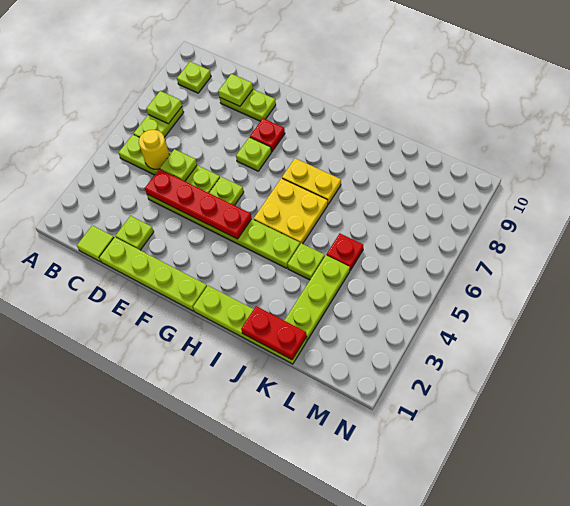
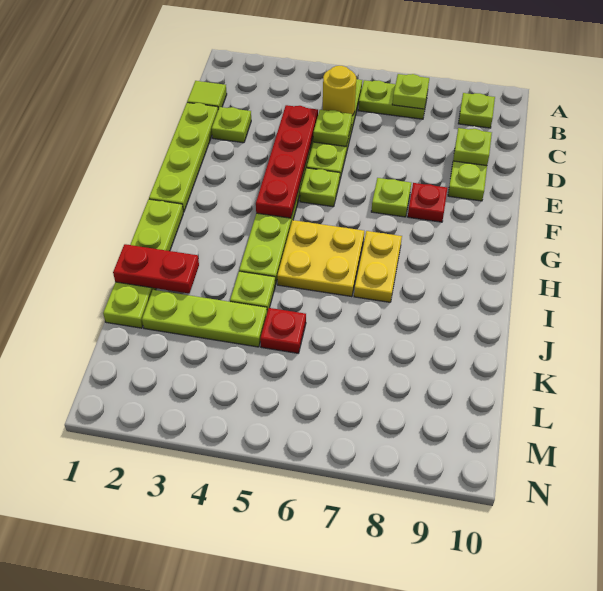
red plate J1:K1 level 2 -> red plate J1:J2 level 2

